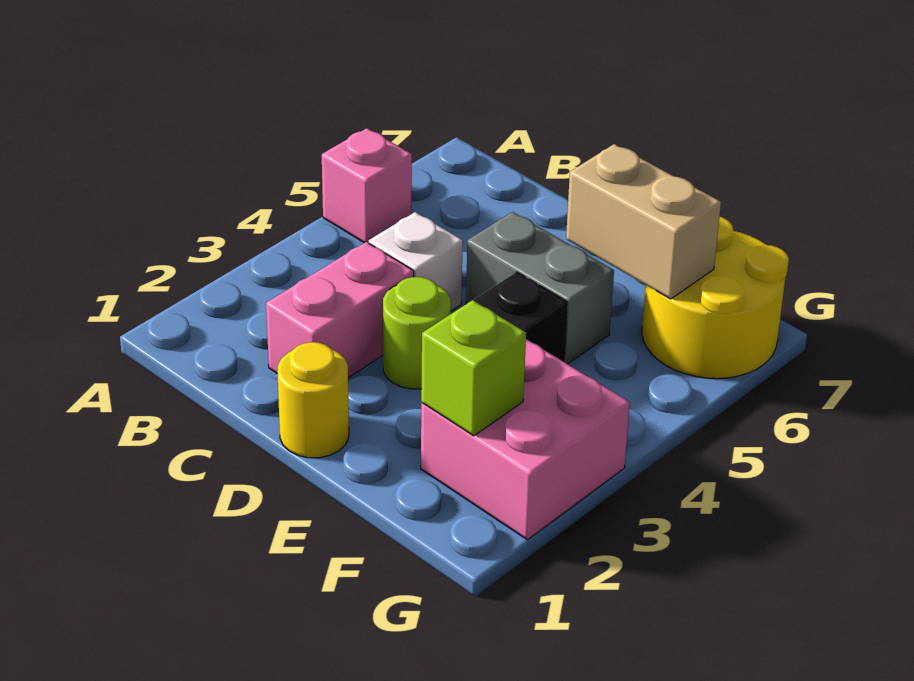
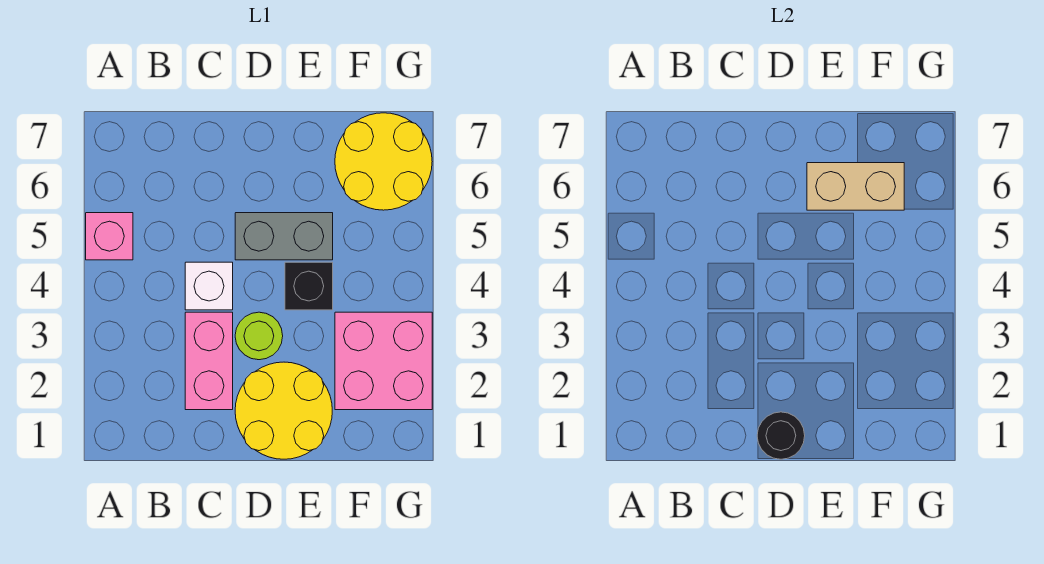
yellow round brick D1 level 1 -> yellow round brick D1:E2 level 1
none -> black round brick D1 level 2
lime brick F2 level 2 -> none

